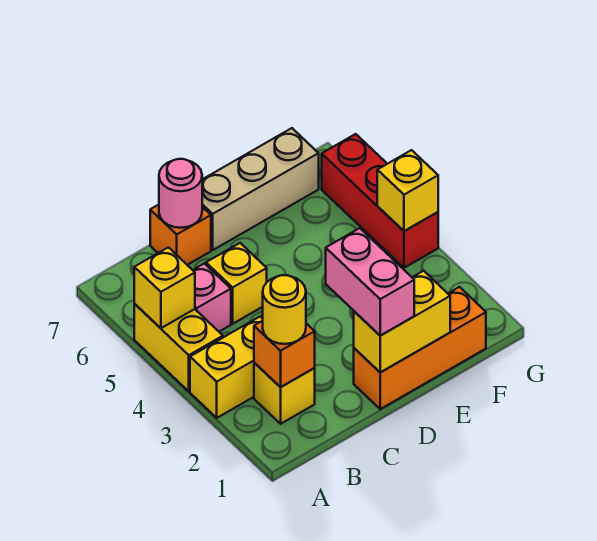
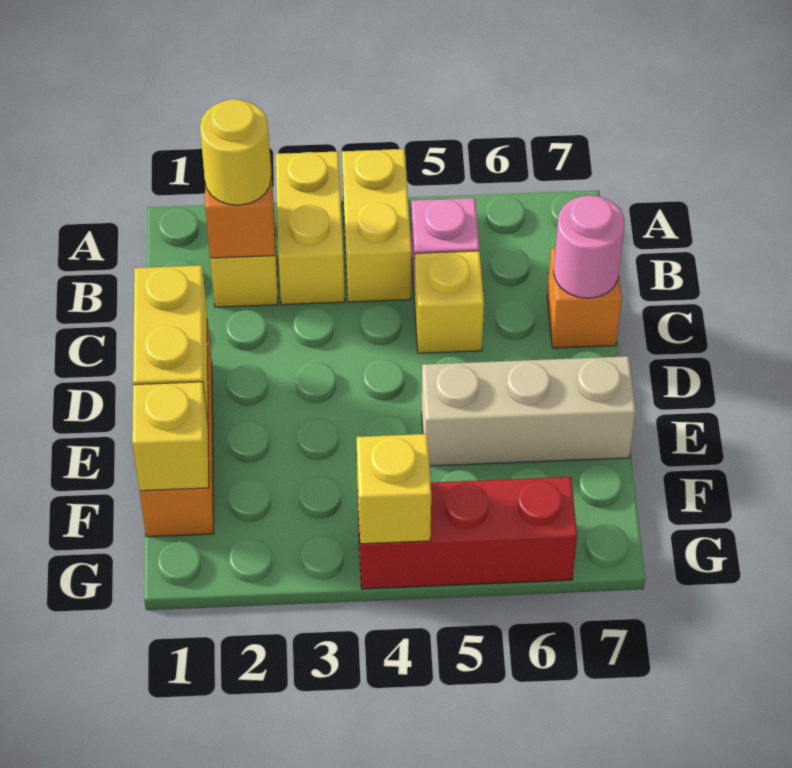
yellow brick A4:A5 level 1 -> yellow brick A4:B4 level 1
yellow brick A5 level 2 -> yellow brick F1 level 2
pink brick D1:D2 level 3 -> none
tan brick D7:F7 level 1 -> tan brick E5:E7 level 1

